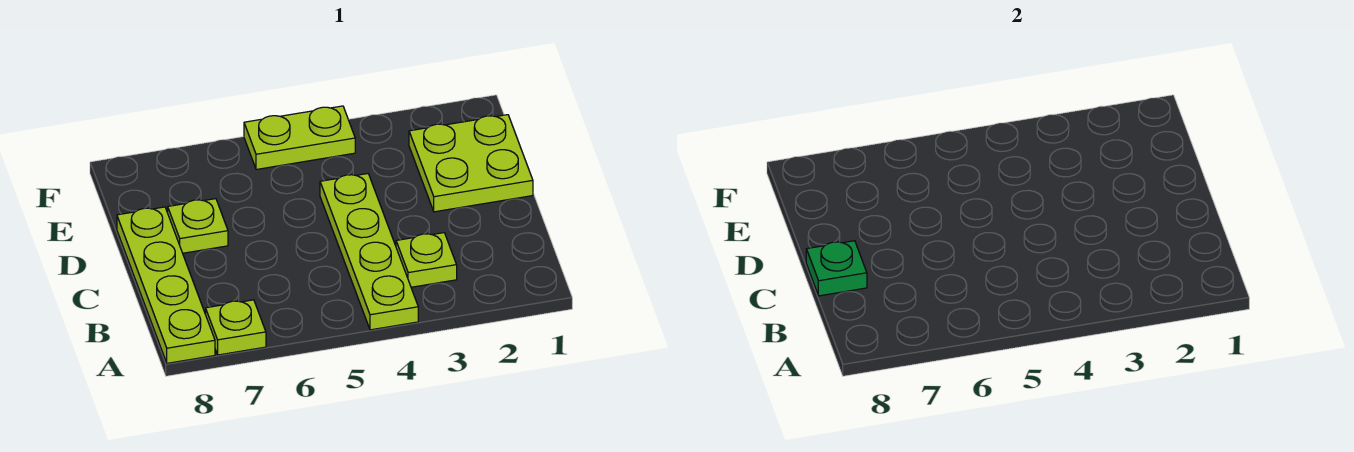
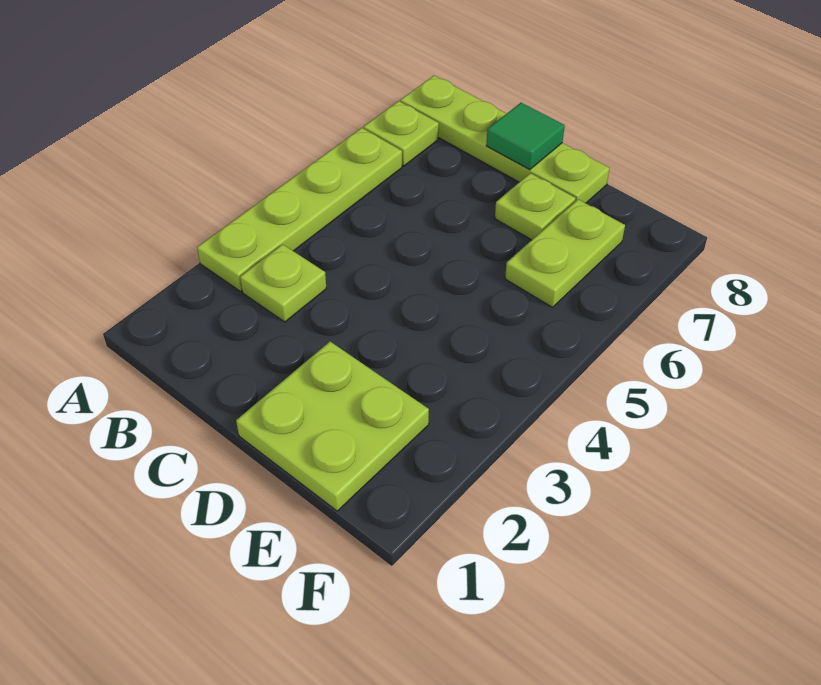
lime plate A4:D4 level 1 -> lime plate A3:A6 level 1
green plate C8 level 2 -> green tile C8 level 2
lime plate F4:F5 level 1 -> lime plate E6:E7 level 1

